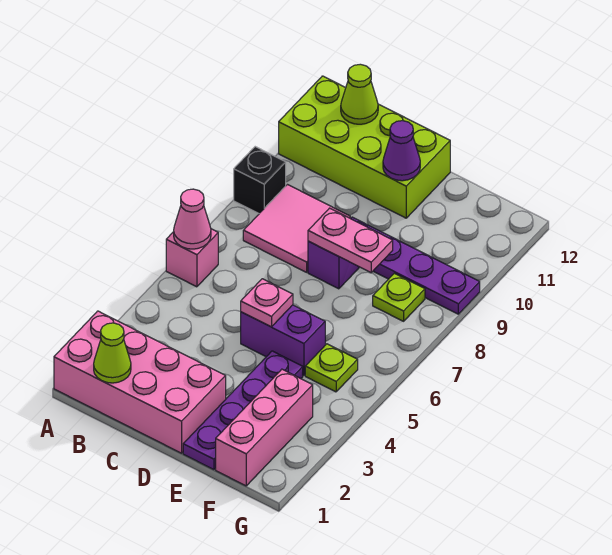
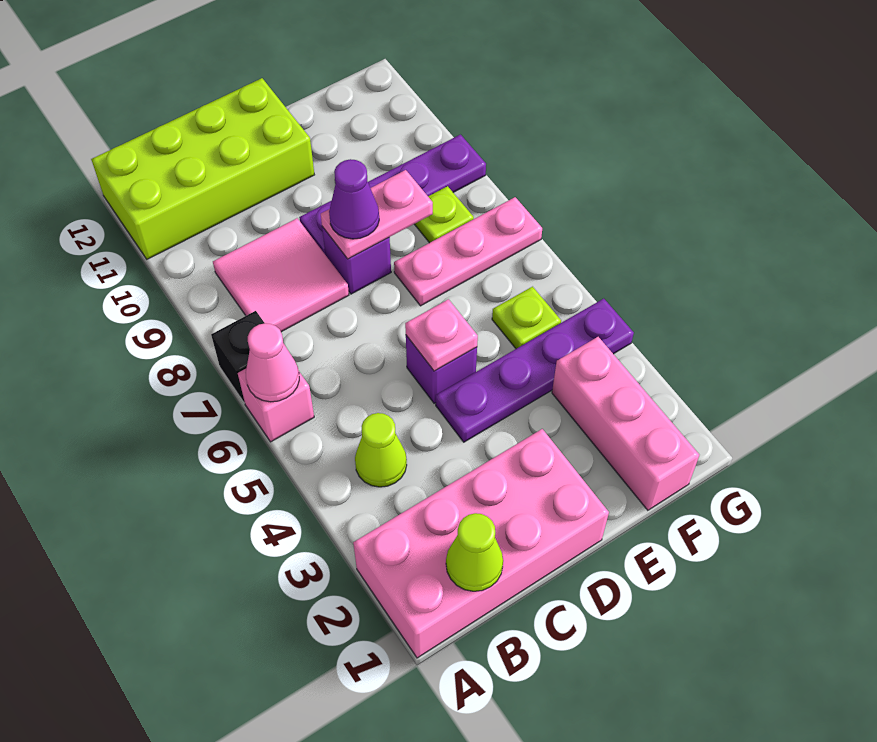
black brick A9 level 1 -> black brick A7 level 1
lime cone B12 level 2 -> lime cone B4 level 1
purple brick D5:E5 level 1 -> purple brick D5 level 1
purple cone D11 level 2 -> purple cone D8 level 3
purple plate E1:E4 level 1 -> purple plate D4:G4 level 1
none -> pink plate E7:G7 level 1

